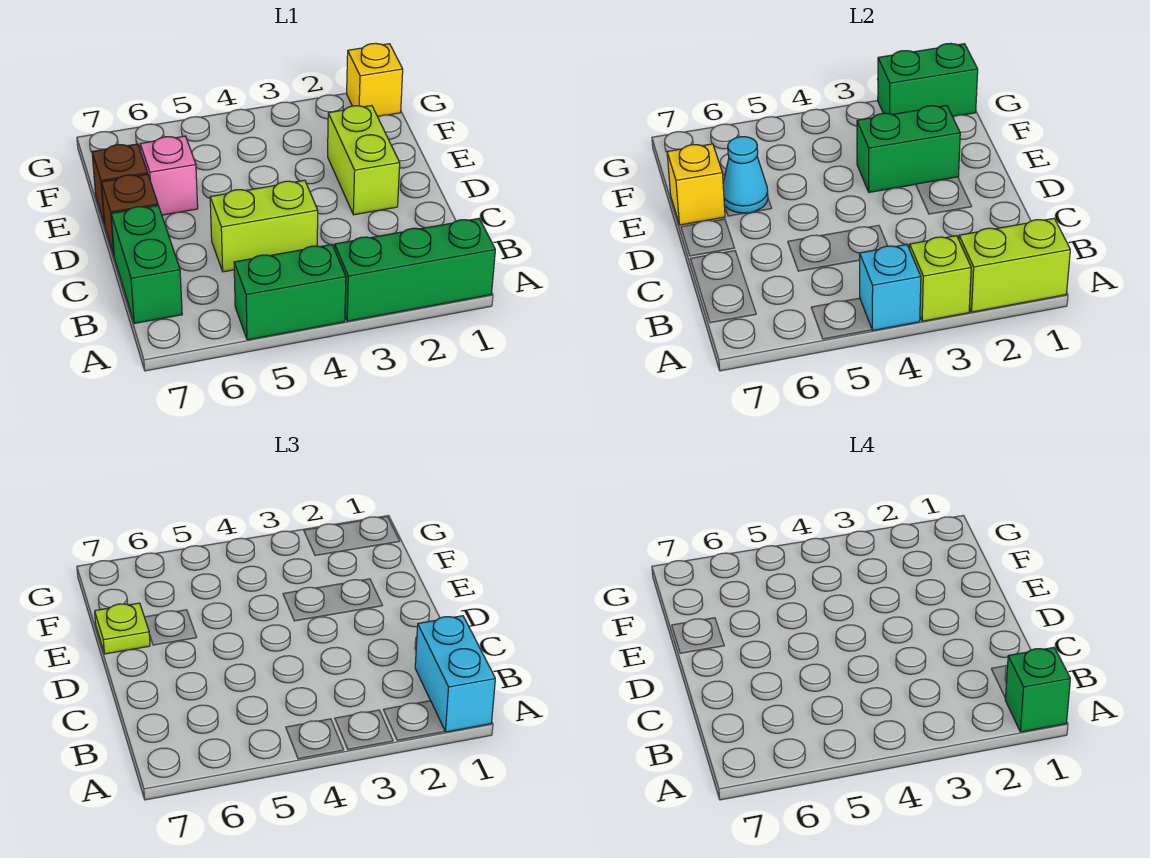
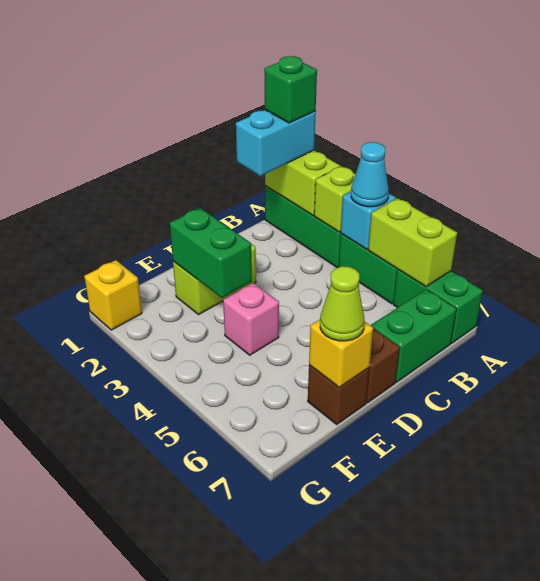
lime brick C4:C5 level 1 -> lime brick A5:A6 level 2
pink brick E6 level 1 -> pink brick E4 level 1
cyan cone E6 level 2 -> cyan cone A4 level 3
lime plate E7 level 3 -> lime cone E7 level 3
green brick G1:G2 level 2 -> green brick A6:A7 level 1

